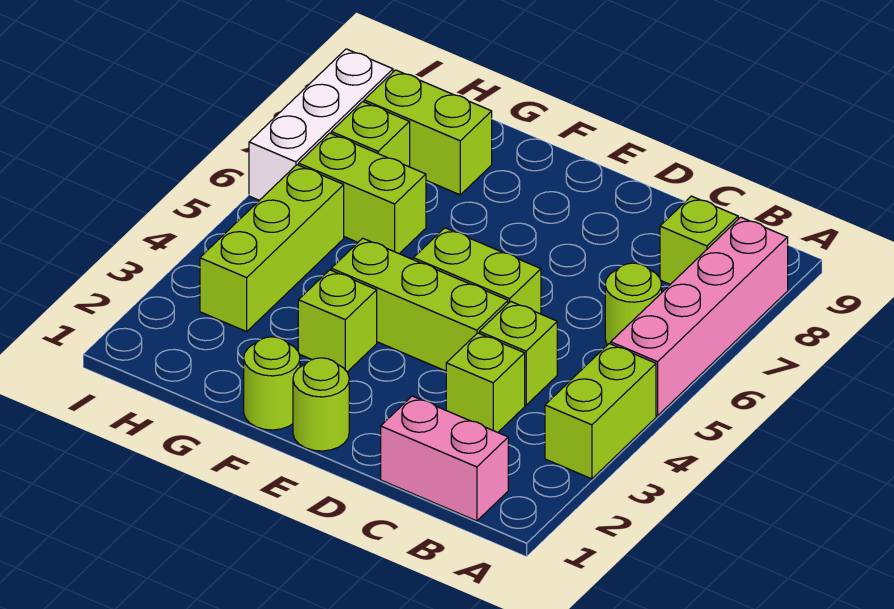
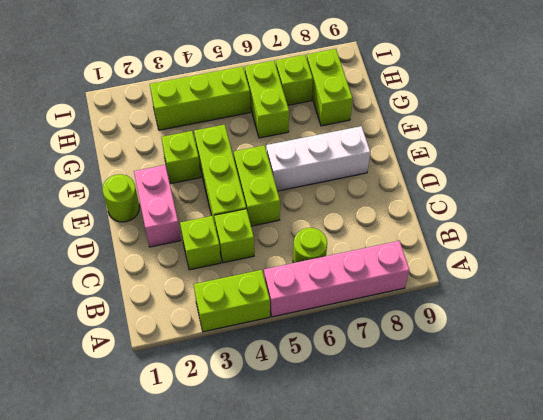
pink brick B1:C1 level 1 -> pink brick D2:E2 level 1
lime brick B8 level 1 -> none
lime round brick F1 level 1 -> none
white brick I6:I8 level 1 -> white brick E6:E8 level 1

